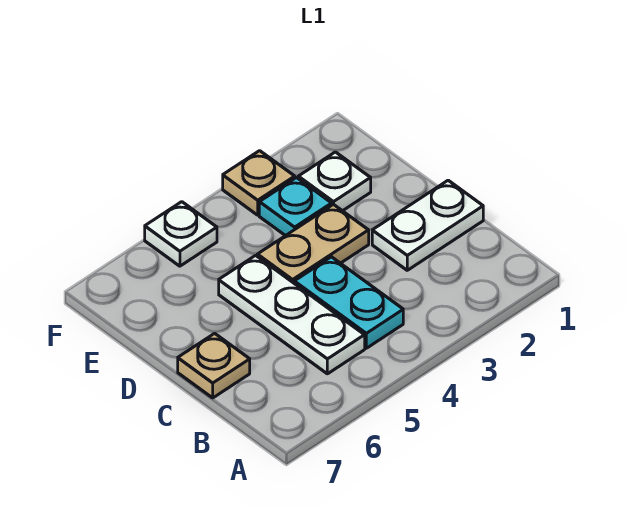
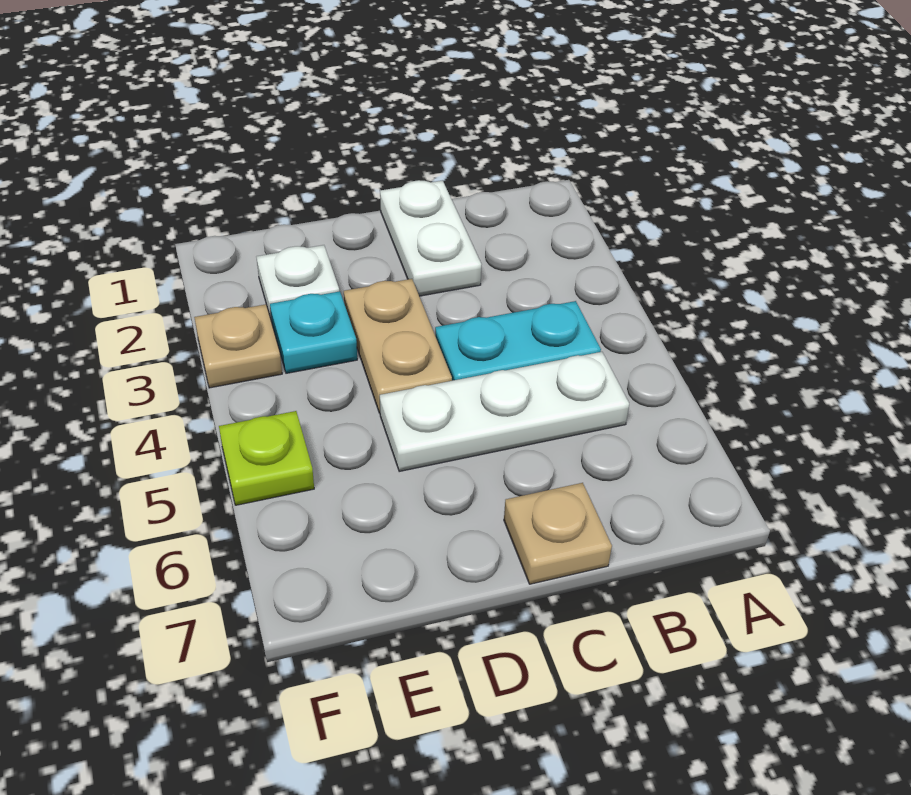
white plate F5 level 1 -> lime plate F5 level 1

